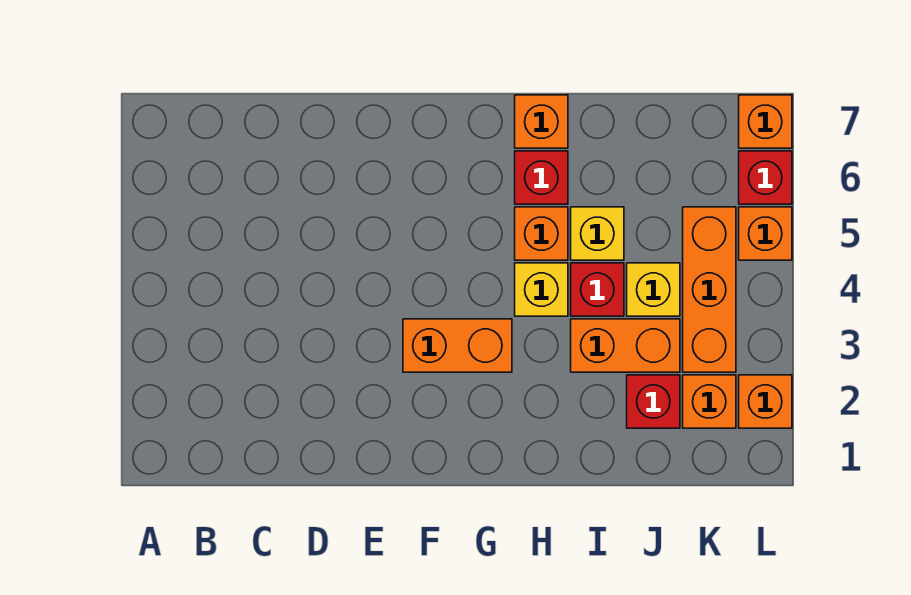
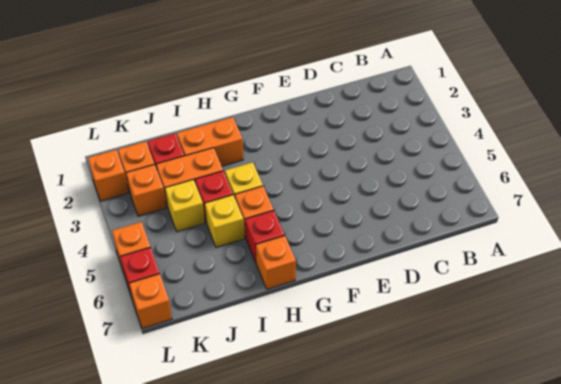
orange brick F3:G3 level 1 -> orange brick H2:I2 level 1
orange brick K3:K5 level 1 -> orange brick K3 level 1

